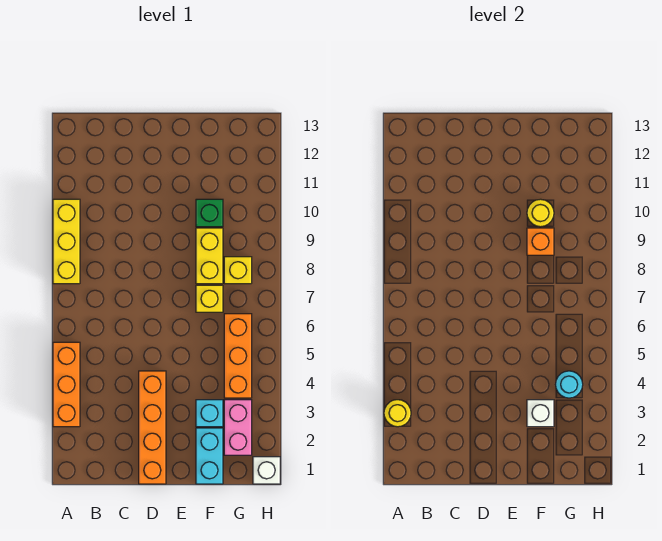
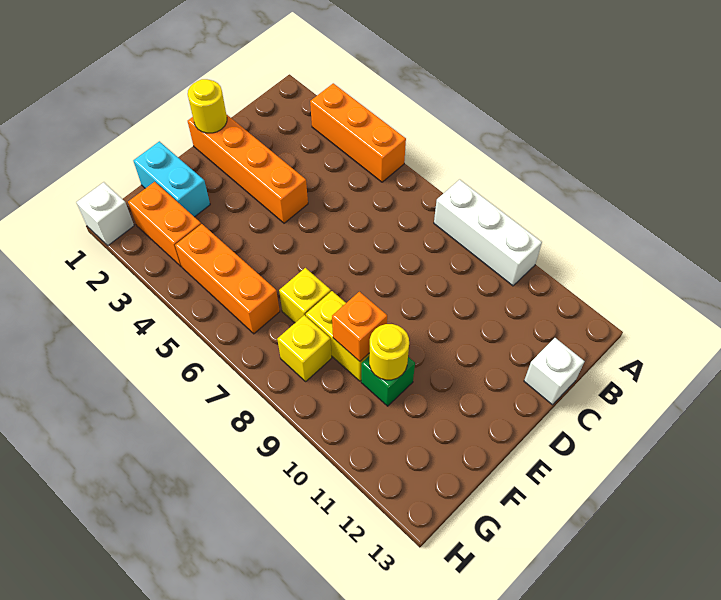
yellow round brick A3 level 2 -> yellow round brick D1 level 2
yellow brick A8:A10 level 1 -> white brick A8:A10 level 1
cyan brick F3 level 1 -> none
white brick F3 level 2 -> white brick C13 level 1
pink brick G2:G3 level 1 -> orange brick G2:G3 level 1
cyan round brick G4 level 2 -> none

